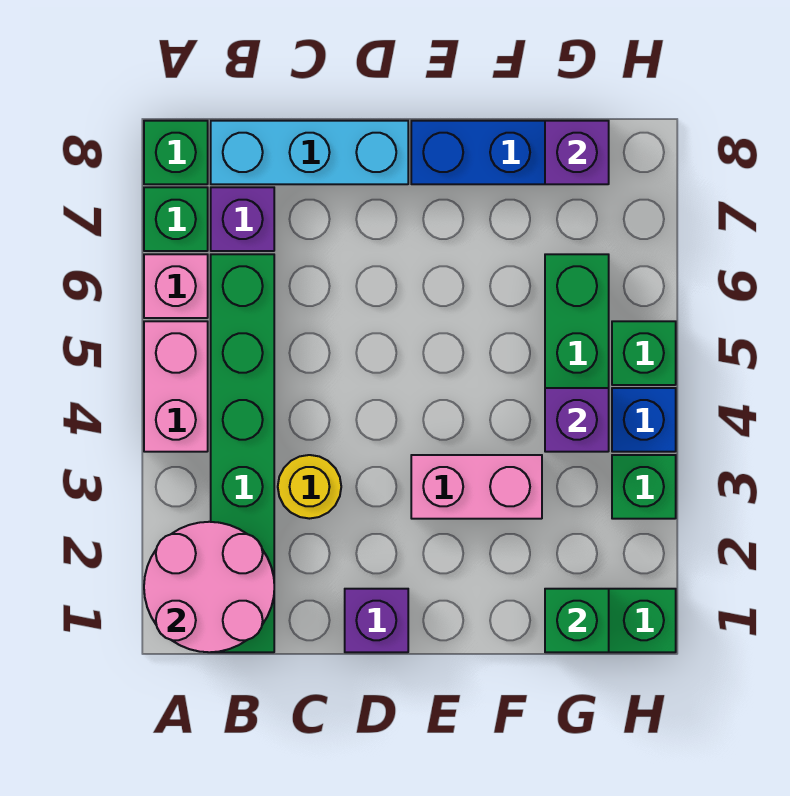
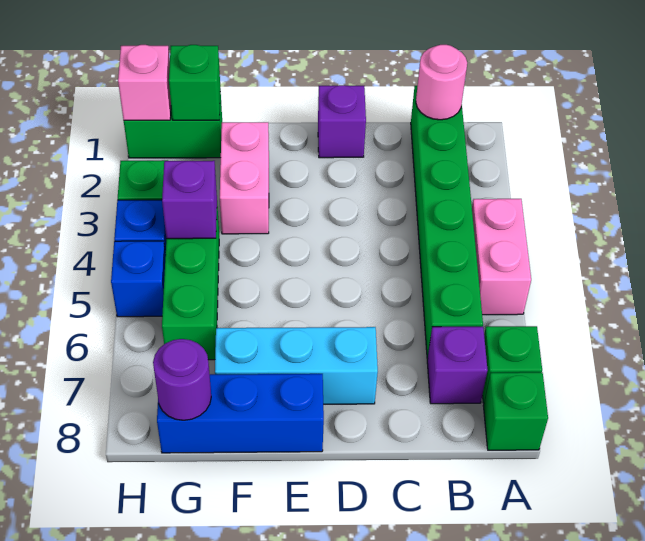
pink round brick A1:B2 level 2 -> pink round brick B1 level 2
pink brick A6 level 1 -> pink brick H1 level 2
cyan brick B8:D8 level 1 -> cyan brick D7:F7 level 1
yellow round brick C3 level 1 -> none
pink brick E3:F3 level 1 -> pink brick F2:F3 level 1
purple brick G8 level 2 -> purple round brick G8 level 2
green brick H5 level 1 -> blue brick H5 level 1

